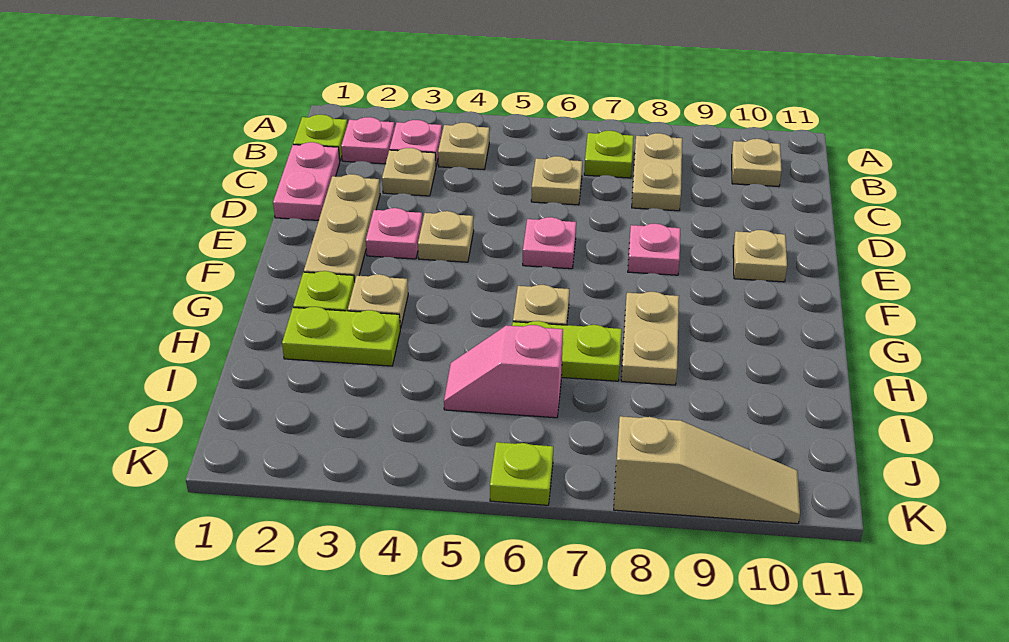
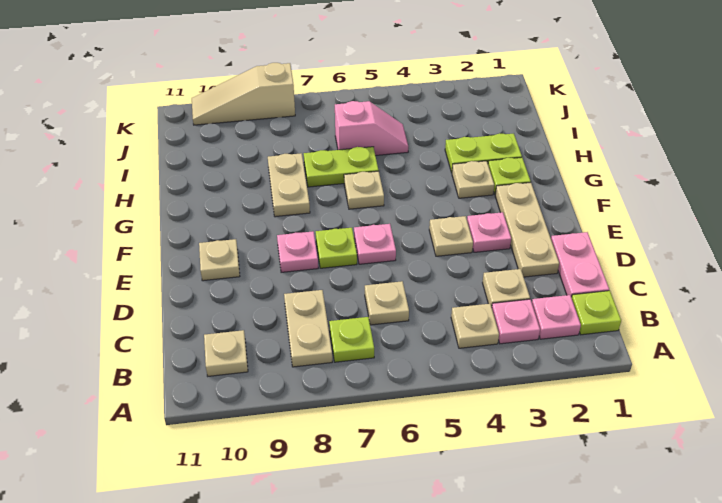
lime plate K6 level 1 -> lime plate E7 level 1

